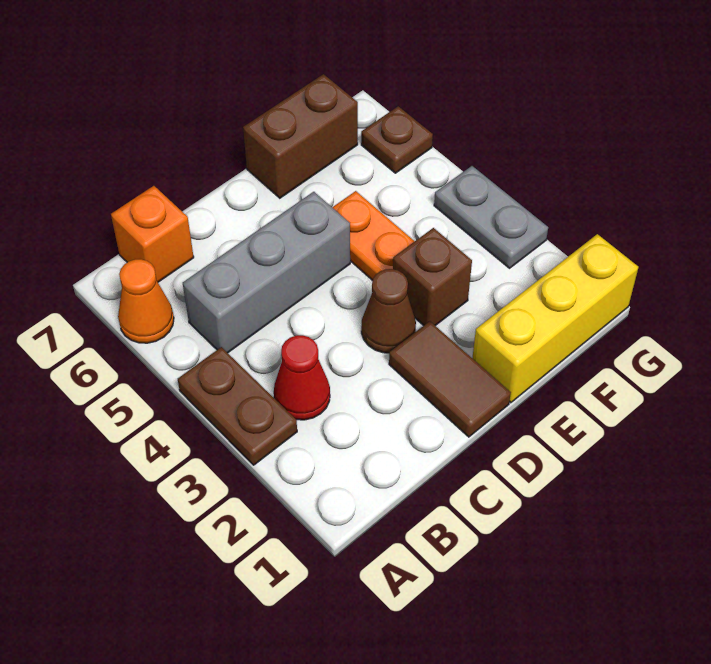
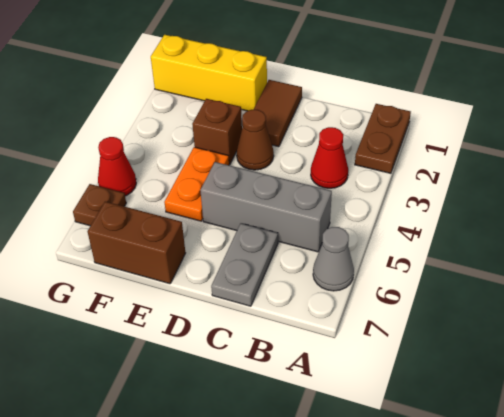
brown plate A3:A4 level 1 -> brown plate A1:A2 level 1
orange cone A6 level 1 -> grey cone A6 level 1
orange brick B7 level 1 -> none
grey plate G3:G4 level 1 -> grey plate C6:C7 level 1
none -> red cone G5 level 1

